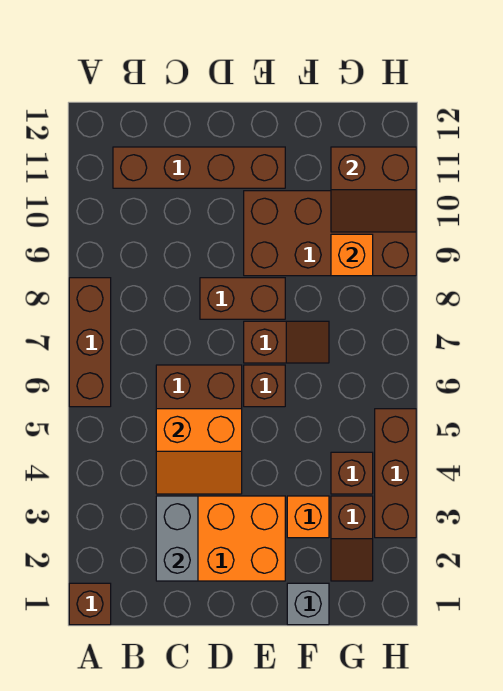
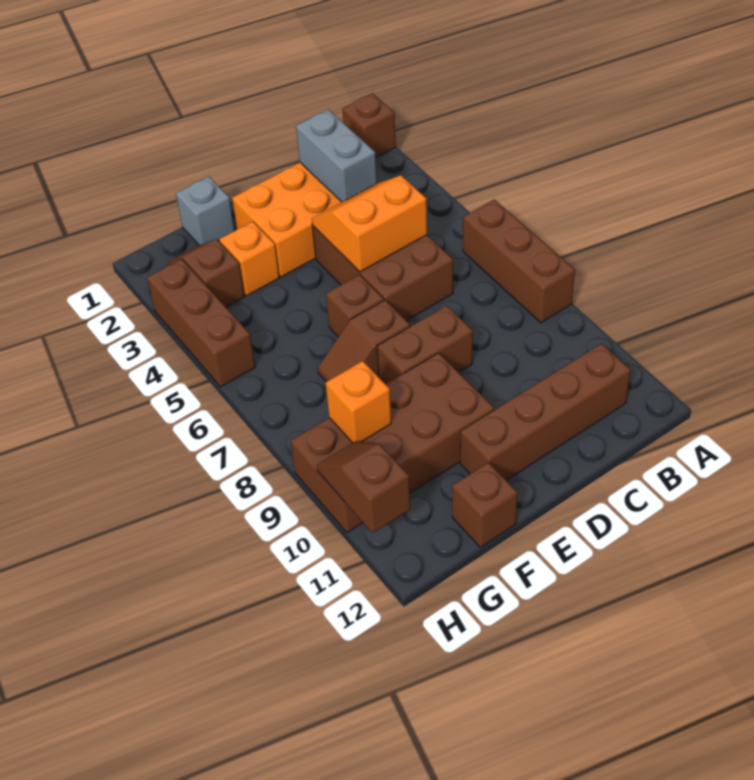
brown brick G4 level 1 -> brown brick F12 level 1
brown slope G10:H11 level 2 top 11 -> brown slope H10:H11 level 2 top 11

